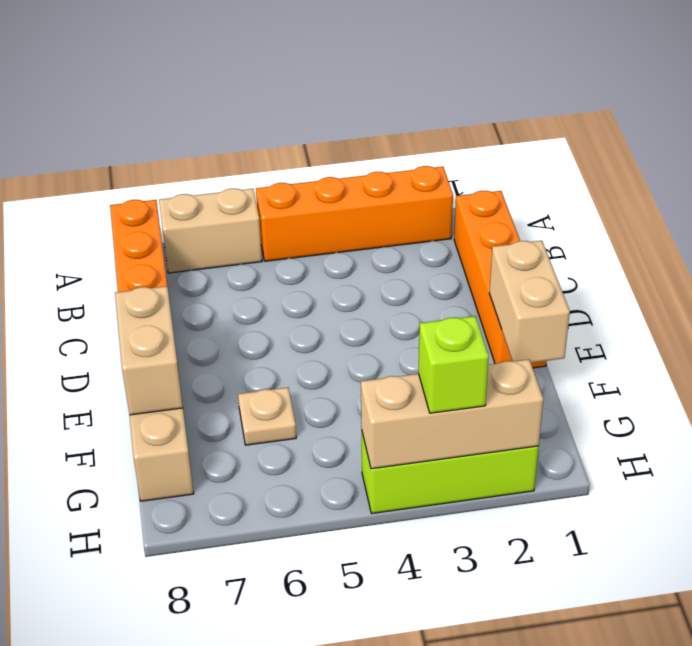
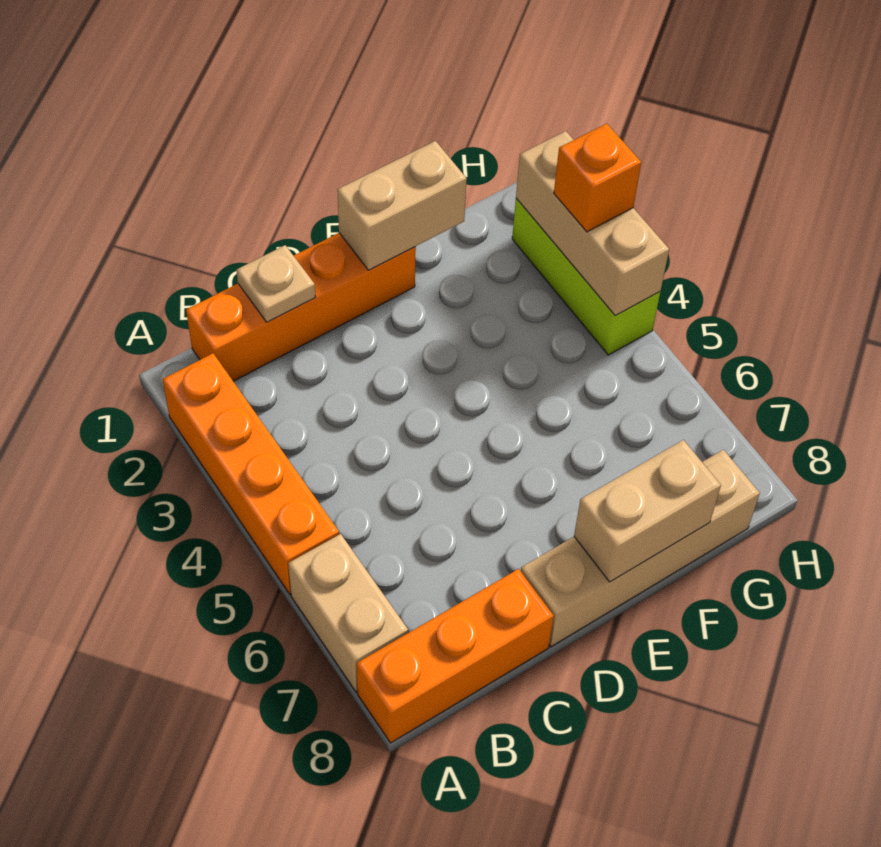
tan plate F6 level 1 -> tan plate C1 level 2
lime brick H3 level 3 -> orange brick H3 level 3

